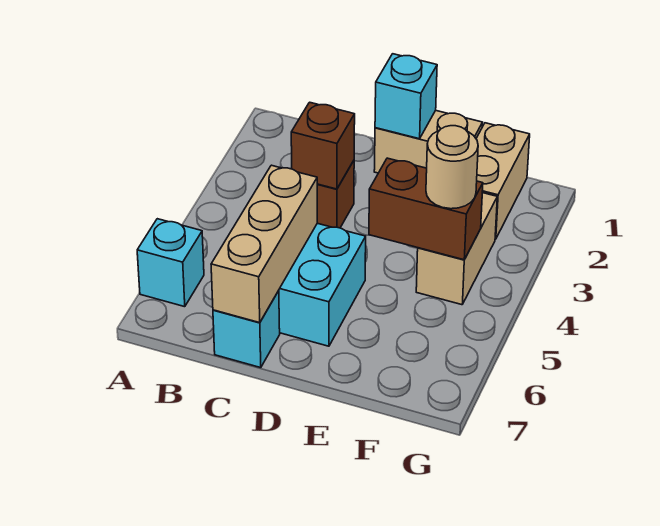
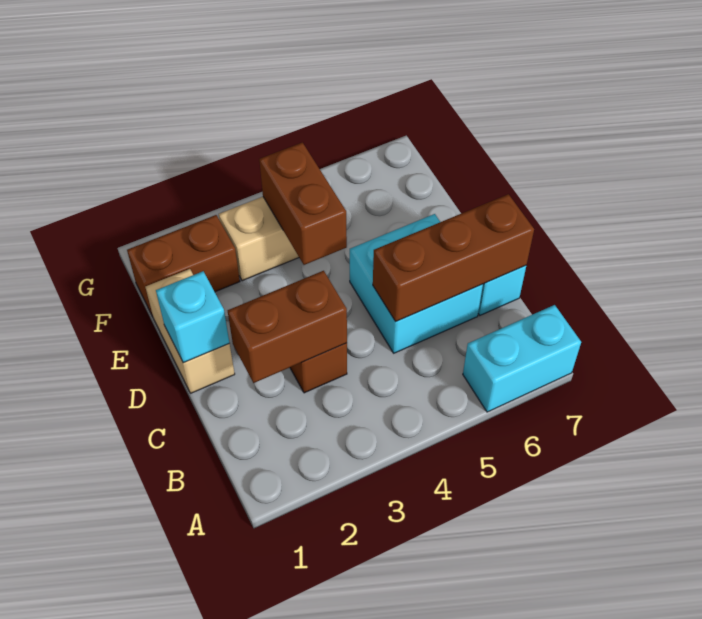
cyan brick A6 level 1 -> cyan brick A6:A7 level 1
brown brick C3 level 2 -> brown brick C2:C3 level 2
tan brick C5:C7 level 2 -> brown brick C5:C7 level 2
tan brick F1:F2 level 1 -> brown brick F1:F2 level 1
tan round brick F4 level 3 -> none

